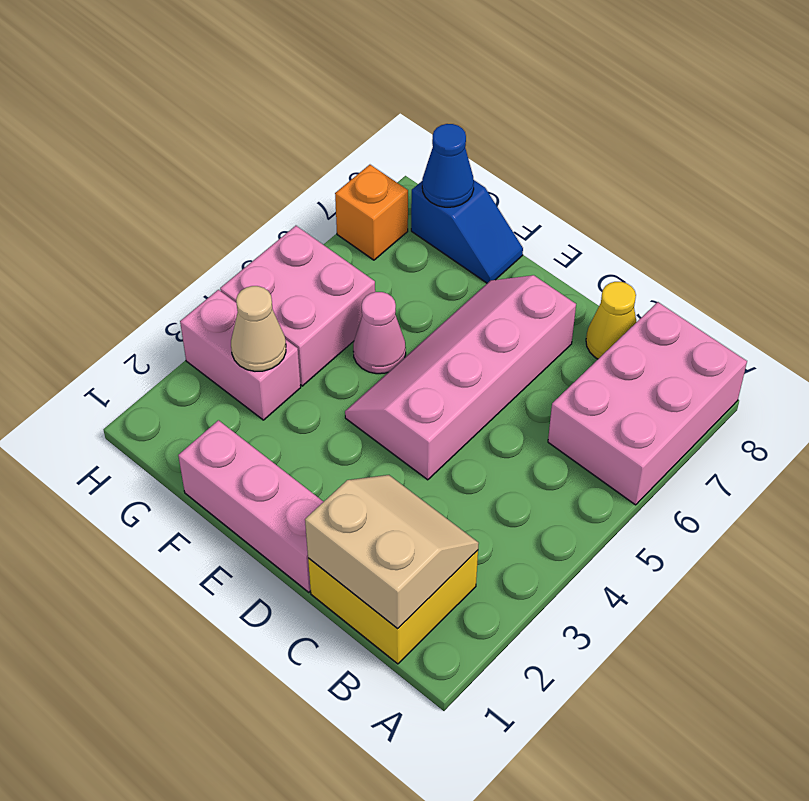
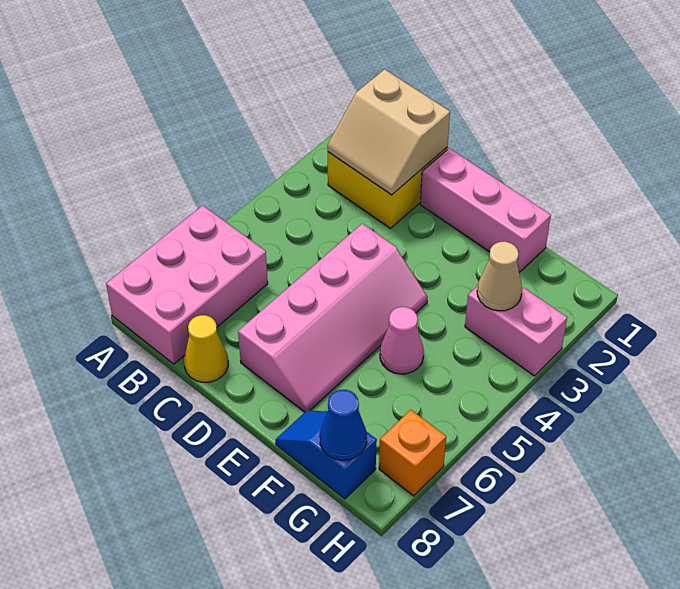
pink brick G4:H5 level 1 -> none

